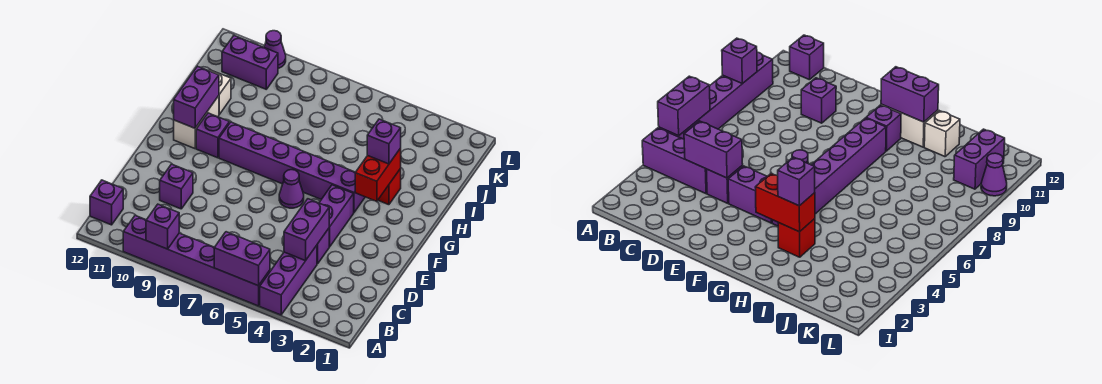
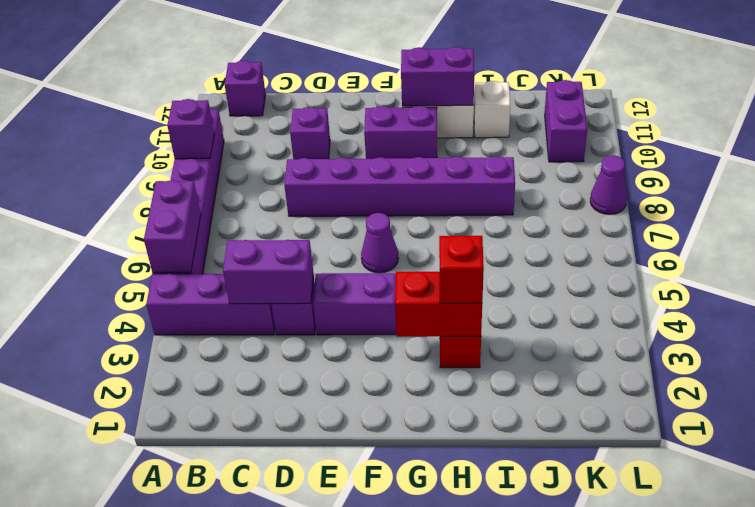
purple brick G4:G9 level 1 -> purple brick D8:I8 level 1
purple brick G10 level 1 -> purple brick F10:G10 level 1
purple brick H3 level 3 -> red brick H3 level 3
purple cone L10 level 1 -> purple cone L8 level 1

